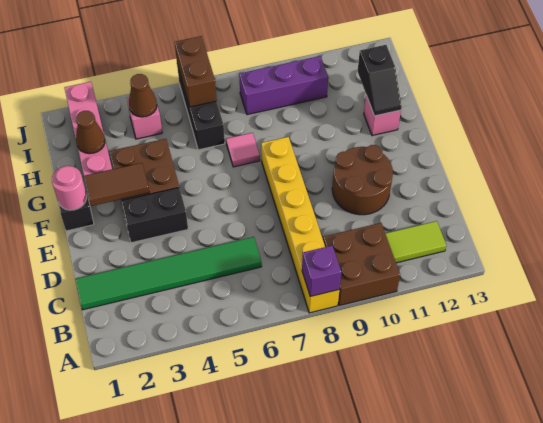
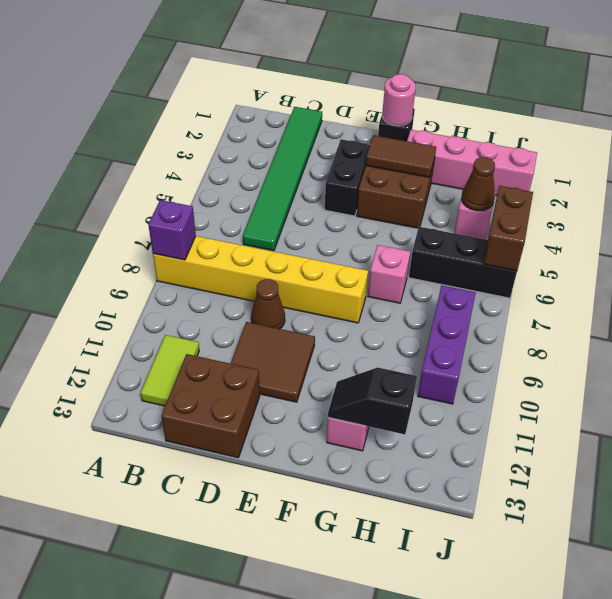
brown brick A9:B10 level 1 -> brown brick C12:D13 level 1
brown round brick D10:E11 level 1 -> brown tile D10:E11 level 1
brown tile F2:F3 level 2 -> brown tile F3:G3 level 2
pink tile G7 level 1 -> pink brick G7 level 1
brown cone H2 level 2 -> brown cone D9 level 1
brown brick I6:J6 level 2 -> brown brick J5:J6 level 2

